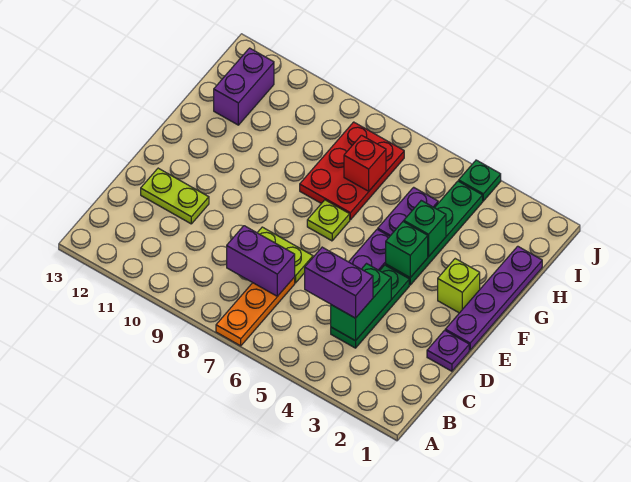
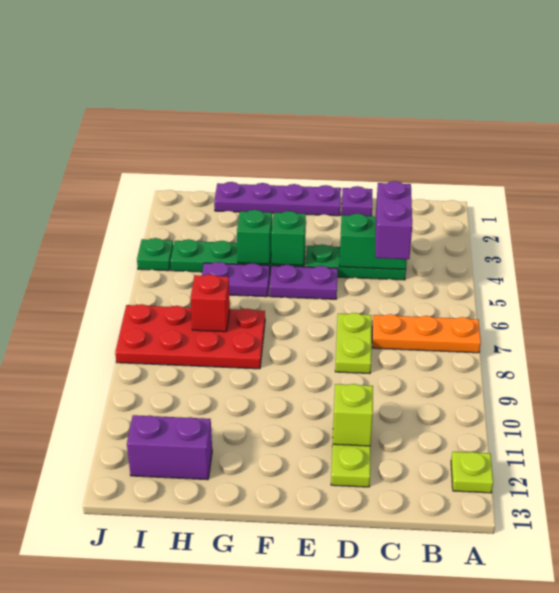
purple brick C7:C8 level 2 -> none
lime brick F2 level 1 -> lime brick D11 level 2
lime plate F7 level 1 -> lime plate A12 level 1
red plate G7:I8 level 1 -> red plate G7:J8 level 1

